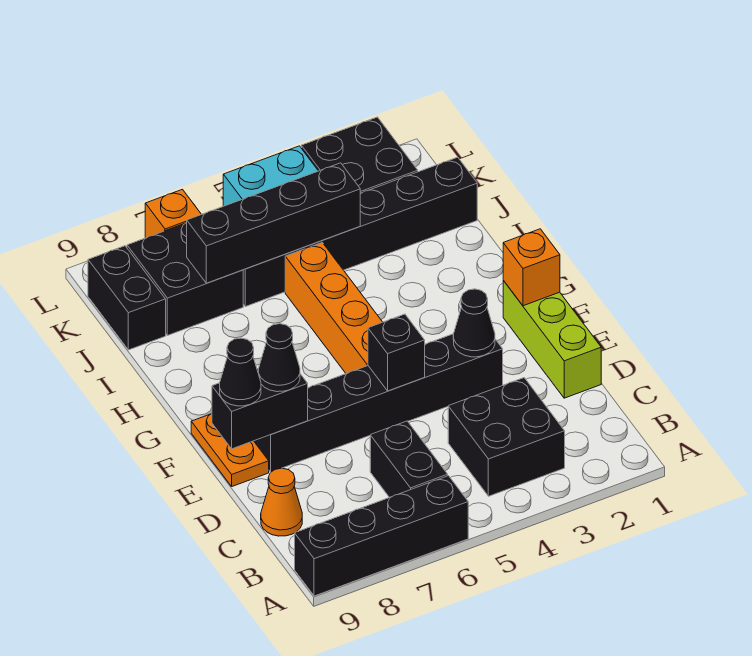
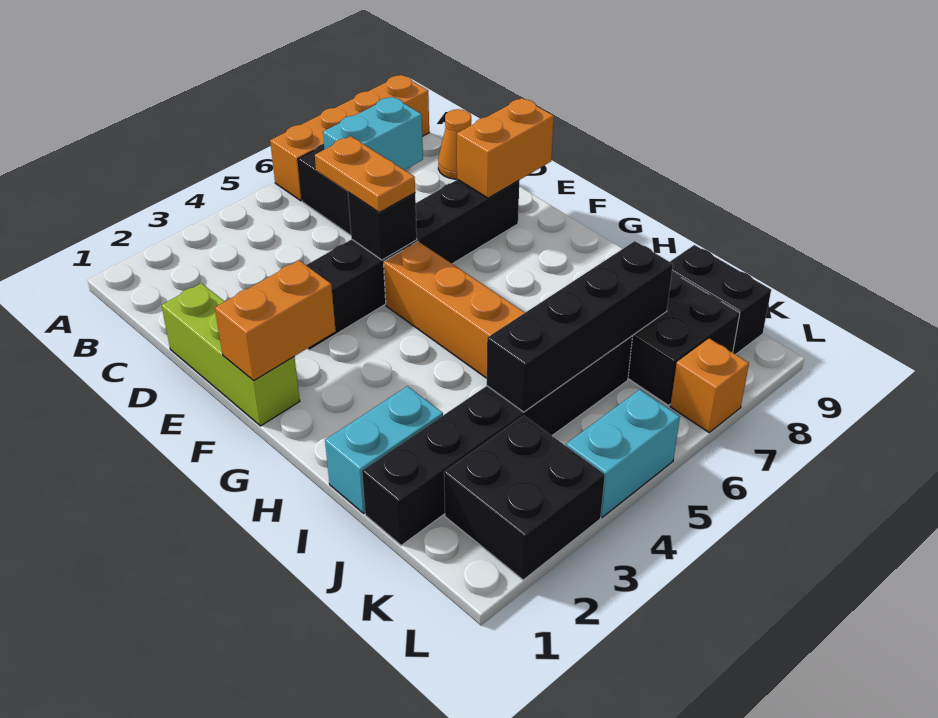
black brick A6:A9 level 1 -> orange brick A6:A9 level 1
black brick B3:C4 level 1 -> none
none -> cyan brick C6:C7 level 2
black cone E3 level 2 -> none
black brick E8:E9 level 2 -> orange brick E8:E9 level 2
black cone E8 level 3 -> none
orange plate E9:F9 level 1 -> orange plate D5:E5 level 3
black cone E9 level 3 -> none
orange brick F1 level 2 -> orange brick F1:F2 level 2
none -> cyan brick I1:I2 level 1

